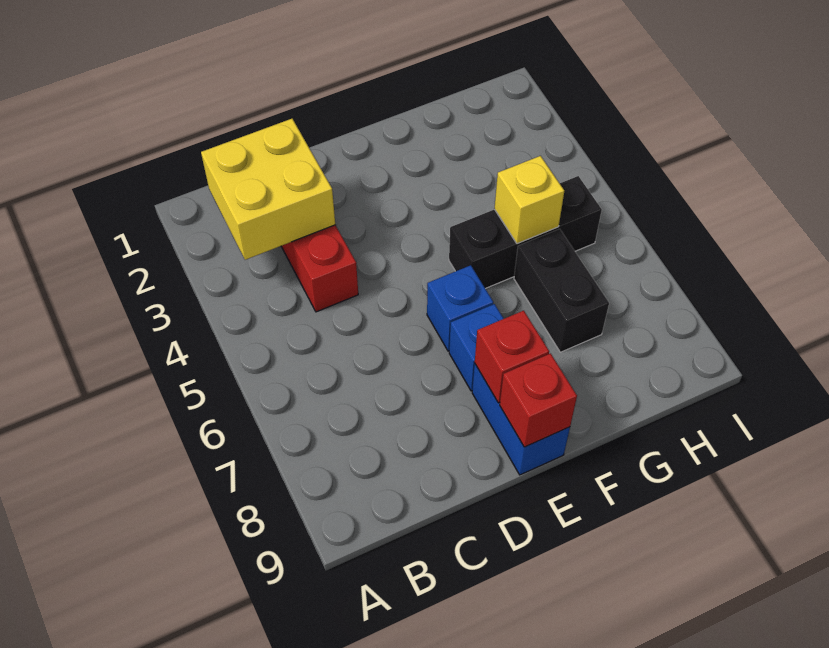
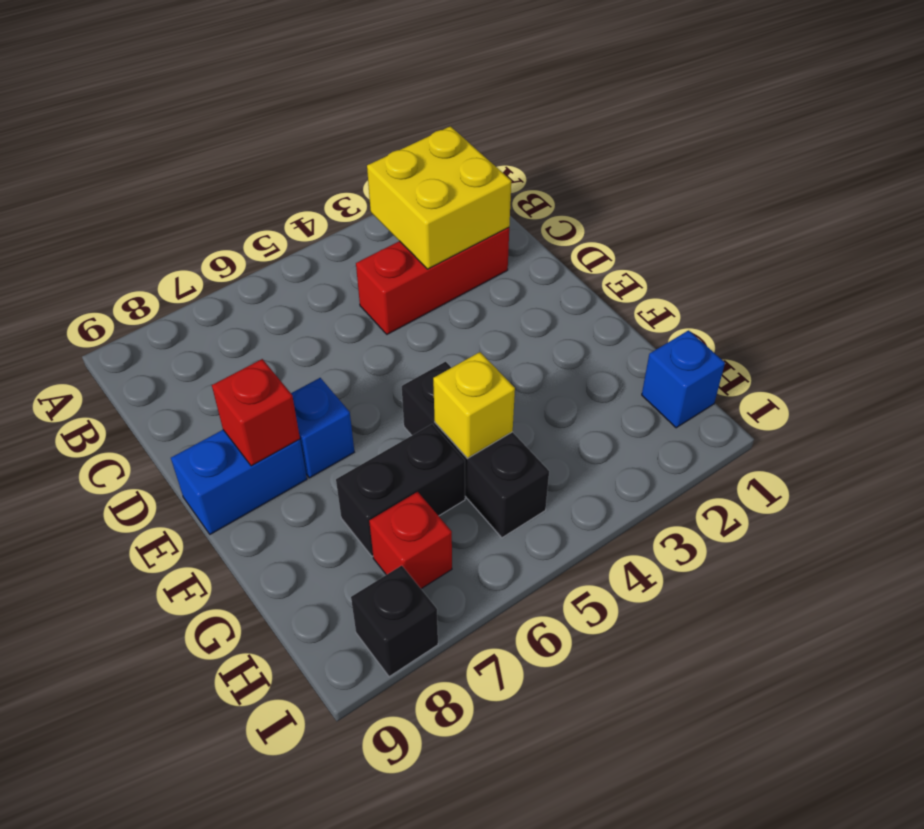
blue brick E6 level 1 -> blue brick H1 level 1
red brick E9 level 2 -> red brick H7 level 1
none -> black brick I8 level 1

